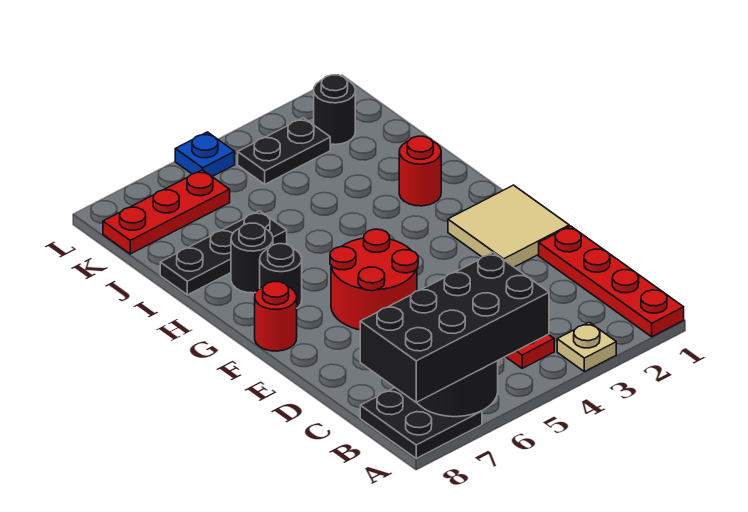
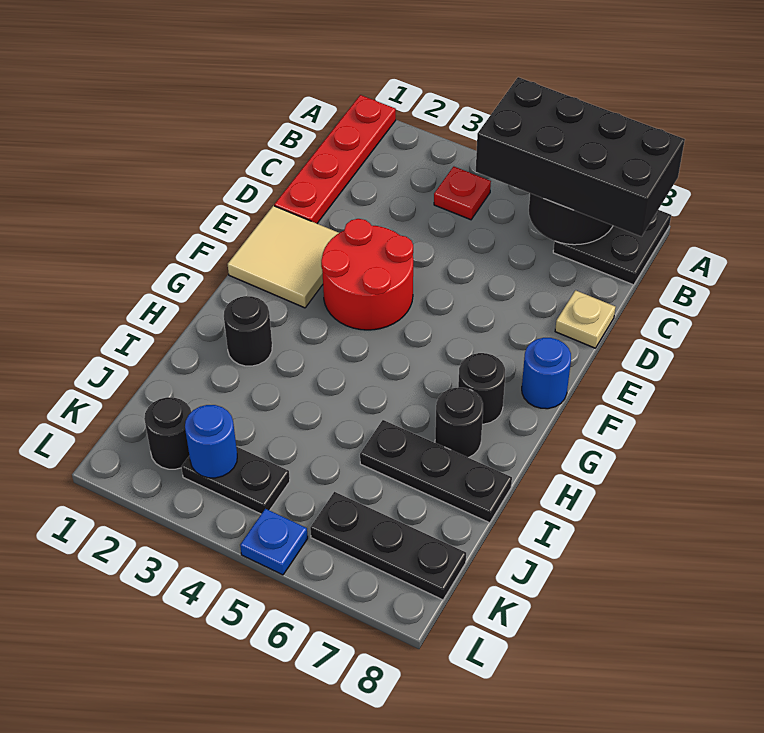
tan plate A3 level 1 -> tan plate D8 level 1
red round brick E5:F6 level 1 -> red round brick E3:F4 level 1
red round brick F8 level 1 -> blue round brick F8 level 1
red round brick H2 level 1 -> black round brick H2 level 1
none -> blue round brick K3 level 2
red plate K6:K8 level 1 -> black plate K6:K8 level 1

